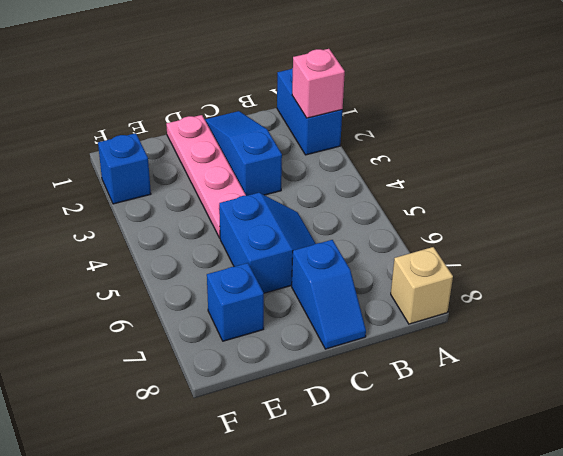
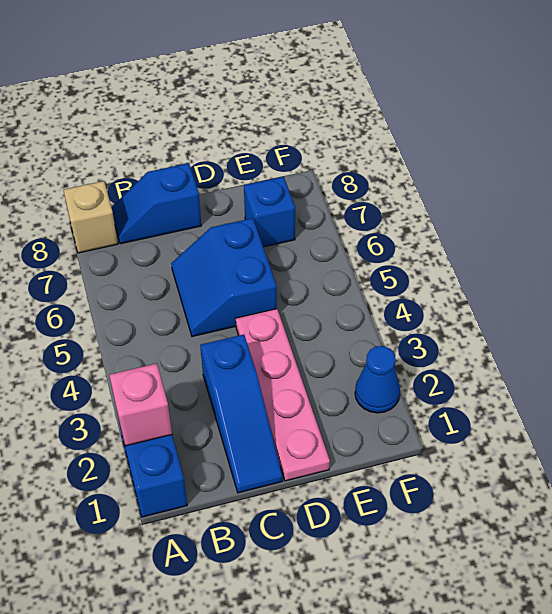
blue slope C7:C8 level 1 top 7 -> blue slope B8:C8 level 1 top C
blue brick F2 level 1 -> blue cone F2 level 1

